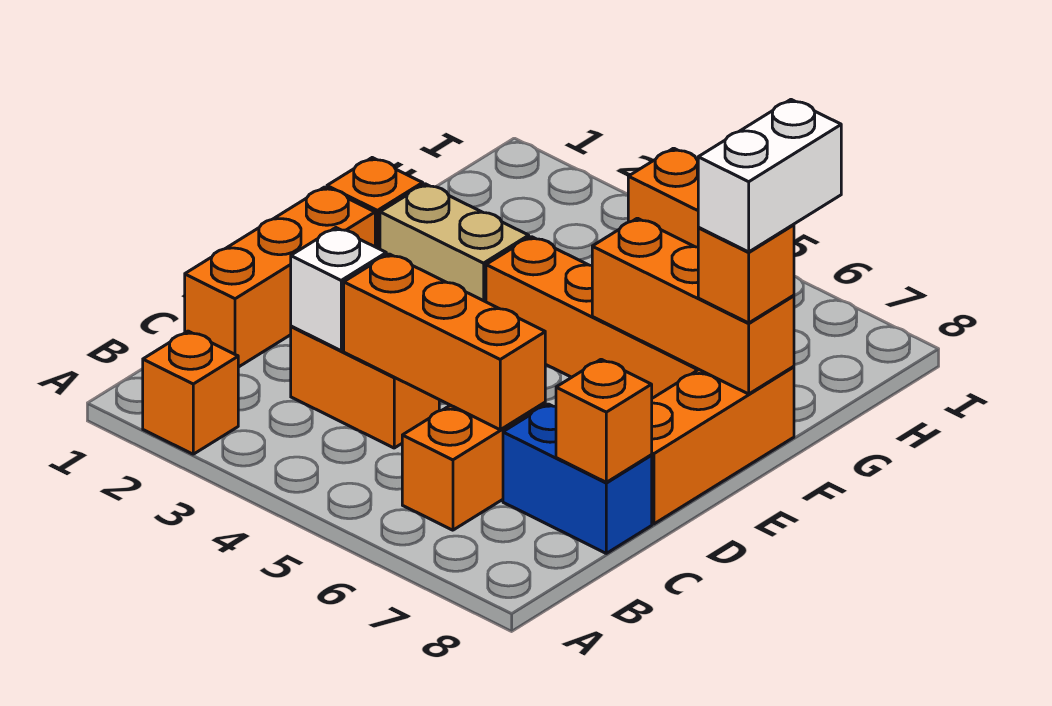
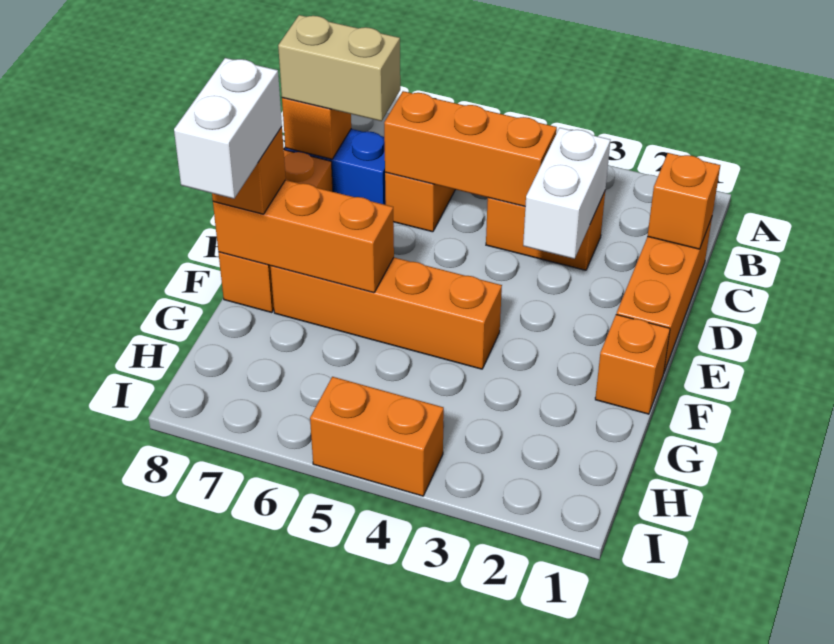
orange brick A2 level 1 -> orange brick C1 level 2
white brick C3 level 2 -> white brick C3:D3 level 2
tan brick F2:F3 level 1 -> tan brick C7:C8 level 3

